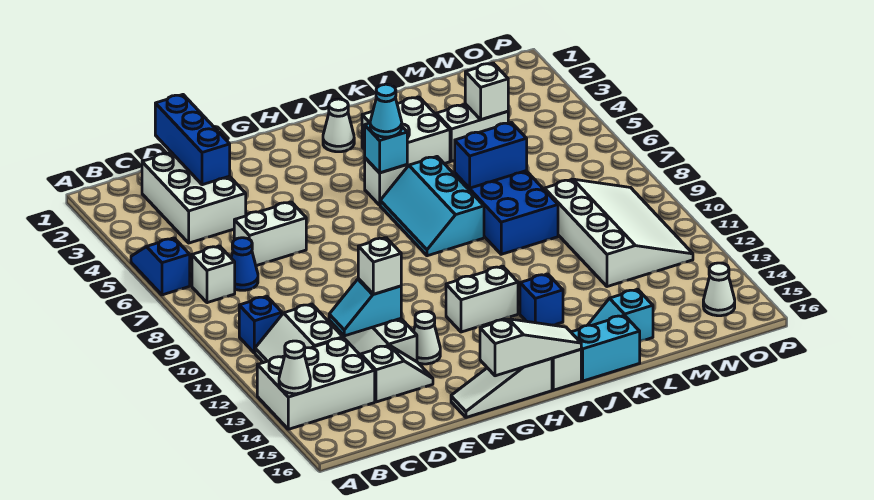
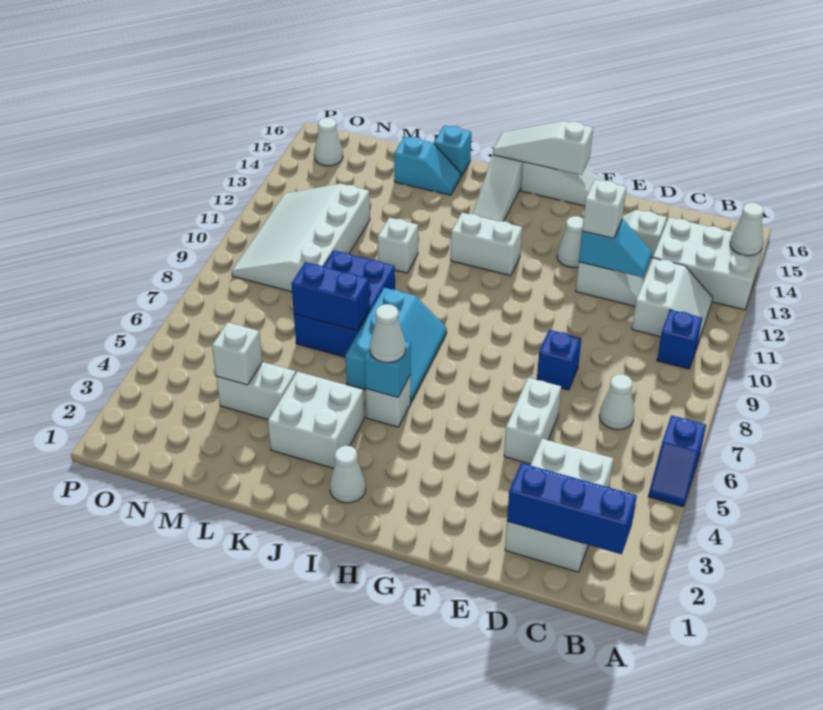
white brick B7 level 1 -> white brick K11 level 1
blue cone C7 level 1 -> white cone C7 level 1
blue brick D1:D3 level 2 -> blue brick B2:D2 level 2
white brick D6:E6 level 1 -> white brick E5:E6 level 1
cyan cone I5 level 3 -> white cone I5 level 3
blue brick J13 level 1 -> blue brick E8 level 1
cyan brick J16:K16 level 1 -> cyan brick K16 level 1

